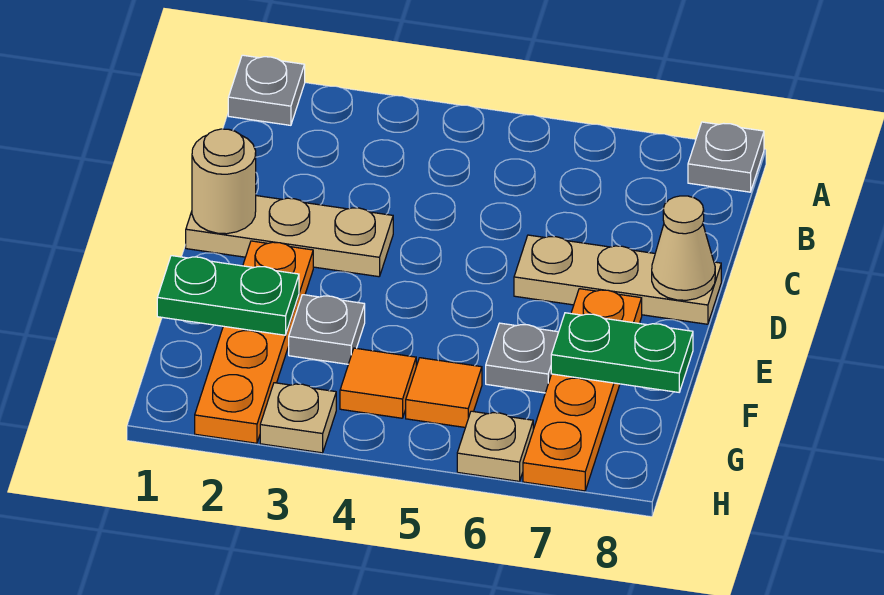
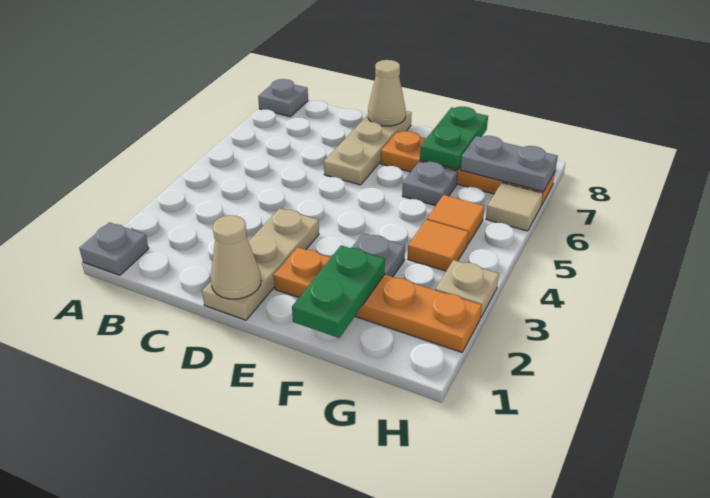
tan round brick D1 level 2 -> tan cone D1 level 2
none -> grey plate G7:H7 level 2
tan plate H6 level 1 -> tan tile H6 level 1

